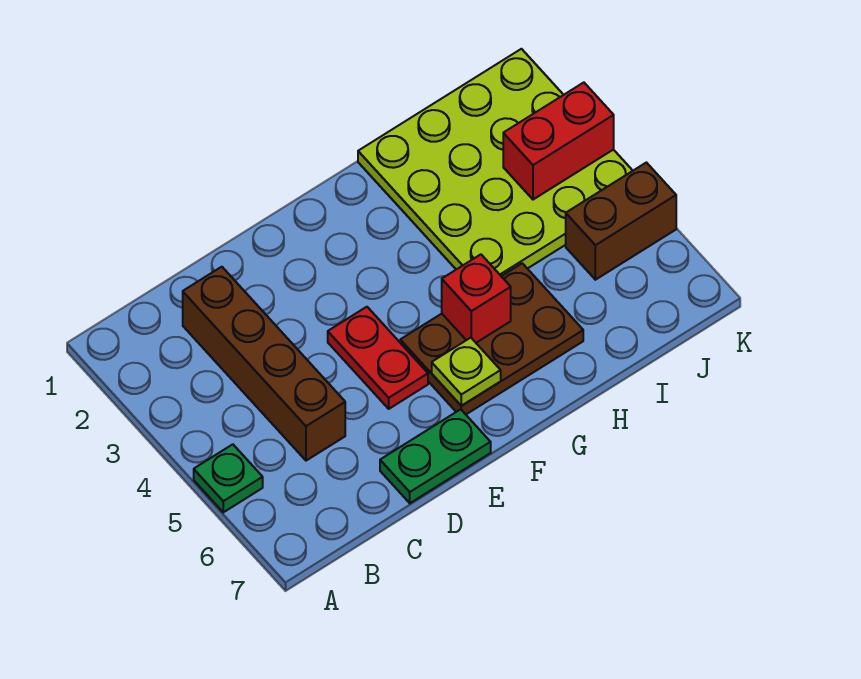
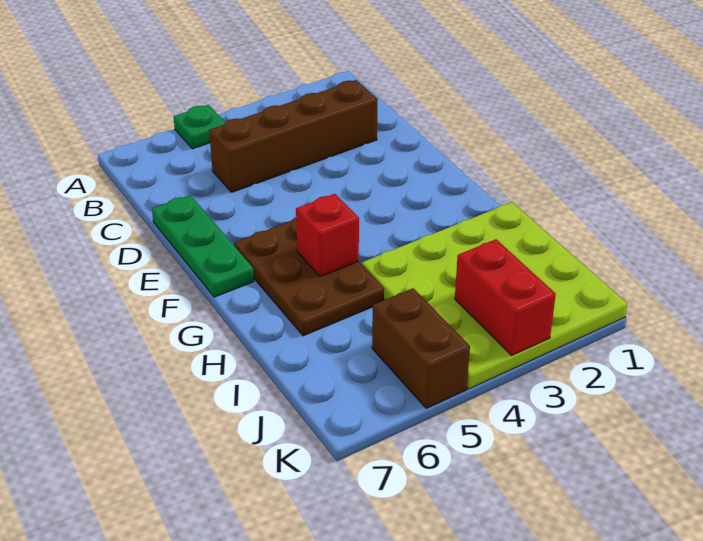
green plate D7:E7 level 1 -> green plate D7:F7 level 1
red plate E4:E5 level 1 -> none
lime plate F6 level 2 -> none

